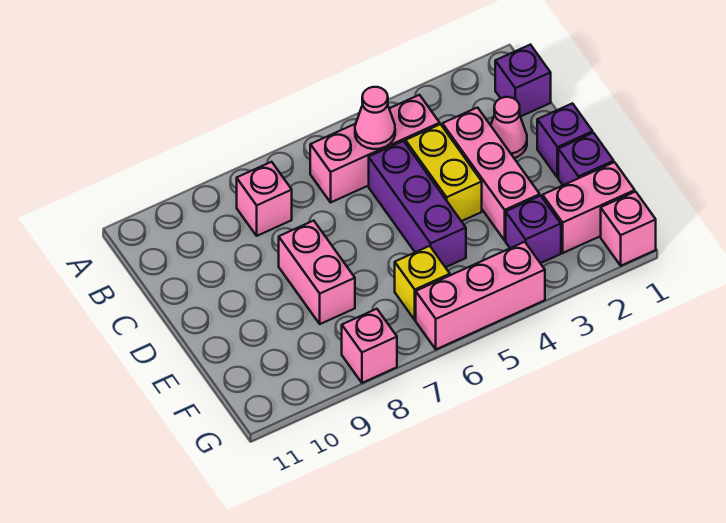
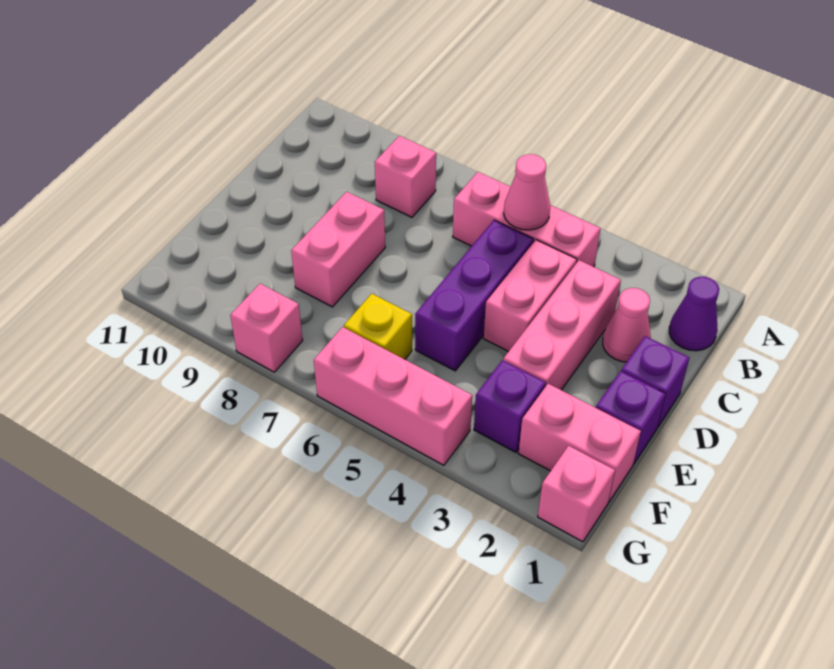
purple brick B1 level 1 -> purple cone B1 level 1
yellow brick C4:D4 level 1 -> pink brick C4:D4 level 1

